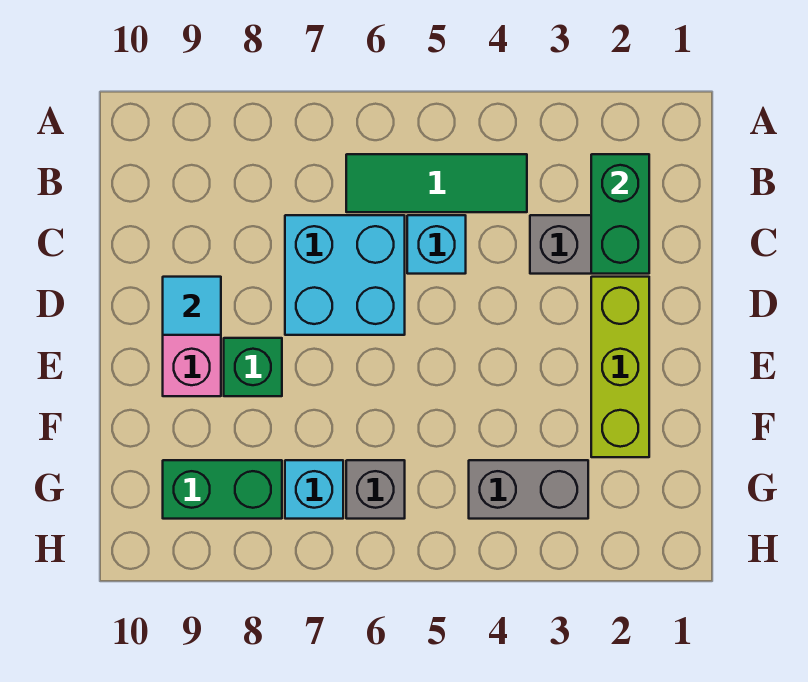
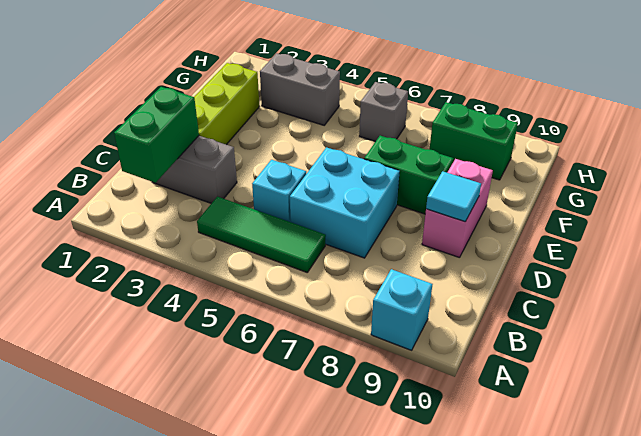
green brick E8 level 1 -> green brick E7:E8 level 1
cyan brick G7 level 1 -> cyan brick A9 level 1

